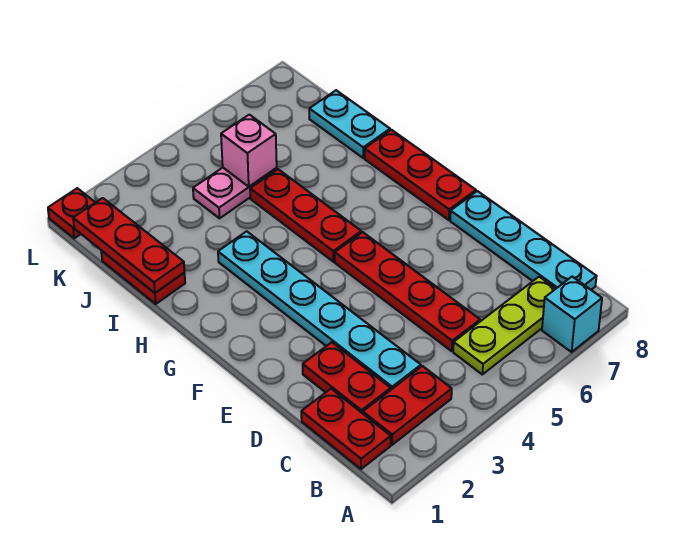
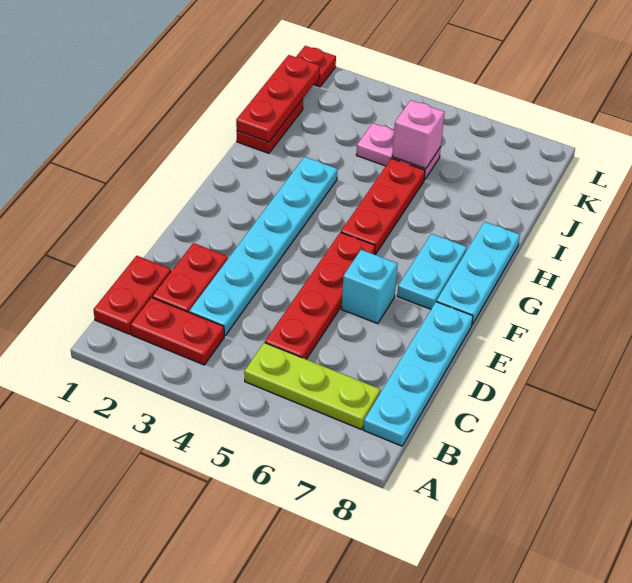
cyan brick A7 level 1 -> cyan brick E6 level 1
red plate F8:H8 level 1 -> cyan plate F8:H8 level 1
cyan plate I8:J8 level 1 -> cyan plate F7:G7 level 1

